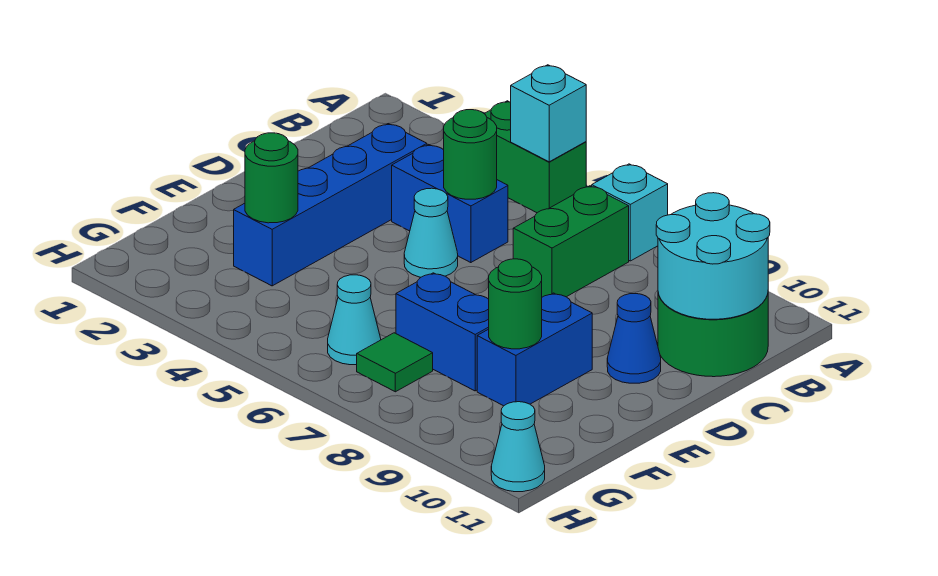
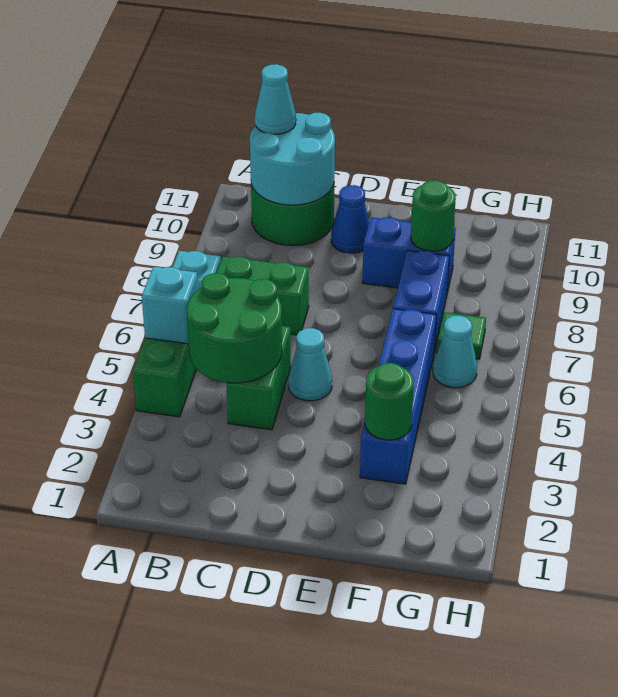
blue brick C3:F3 level 1 -> blue brick F3:F6 level 1
blue brick C4:C5 level 1 -> green brick C4:C5 level 1
green round brick C5 level 2 -> green round brick B4:C5 level 2
cyan cone H11 level 1 -> cyan cone B11 level 3

